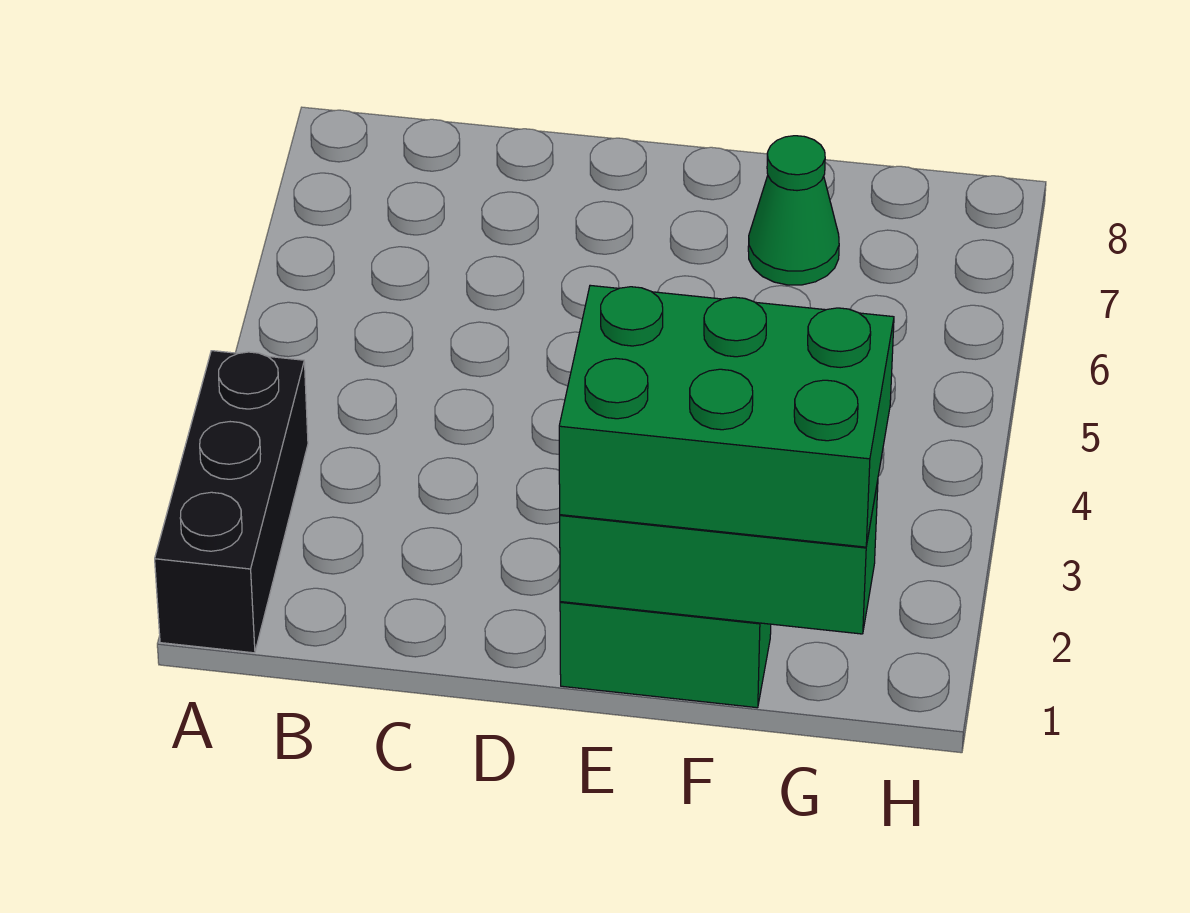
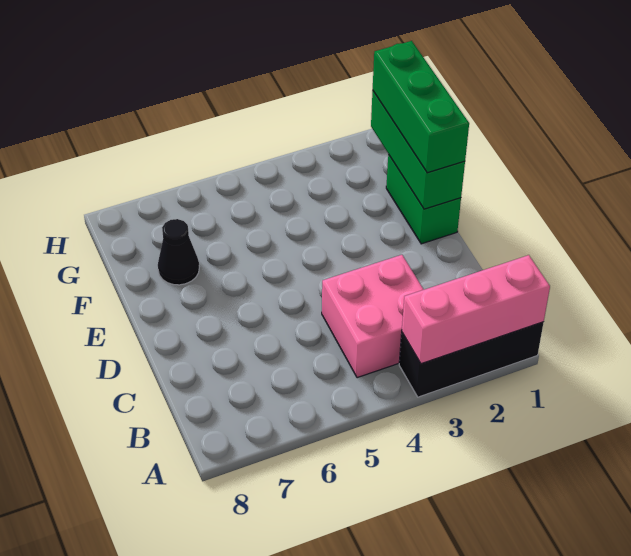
none -> pink brick A1:A3 level 2
none -> pink brick B3:C4 level 1
green brick E1:G2 level 3 -> green brick E1:G1 level 3
green cone F7 level 1 -> black cone F7 level 1

